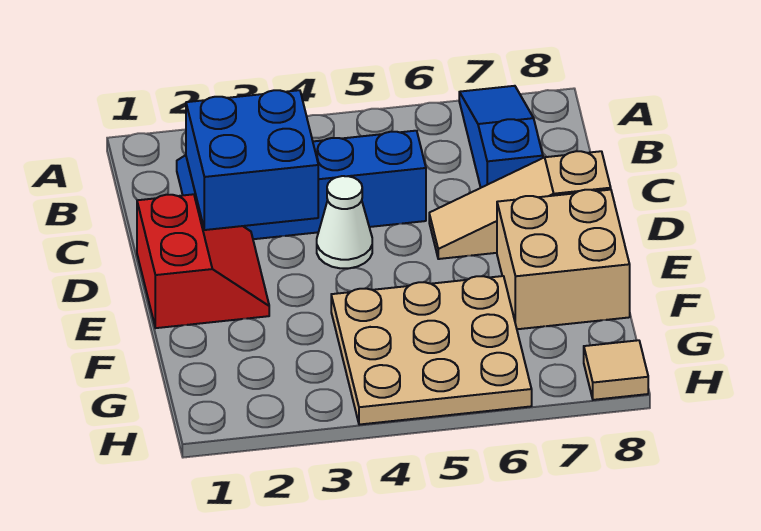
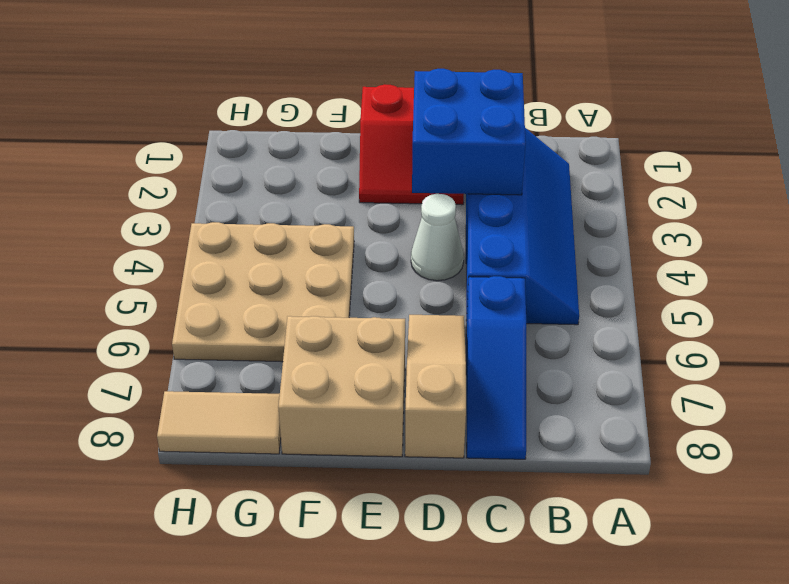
blue slope A7:C7 level 1 top C -> blue slope C6:C8 level 1 top 6
tan tile H8 level 1 -> tan tile G8:H8 level 1

